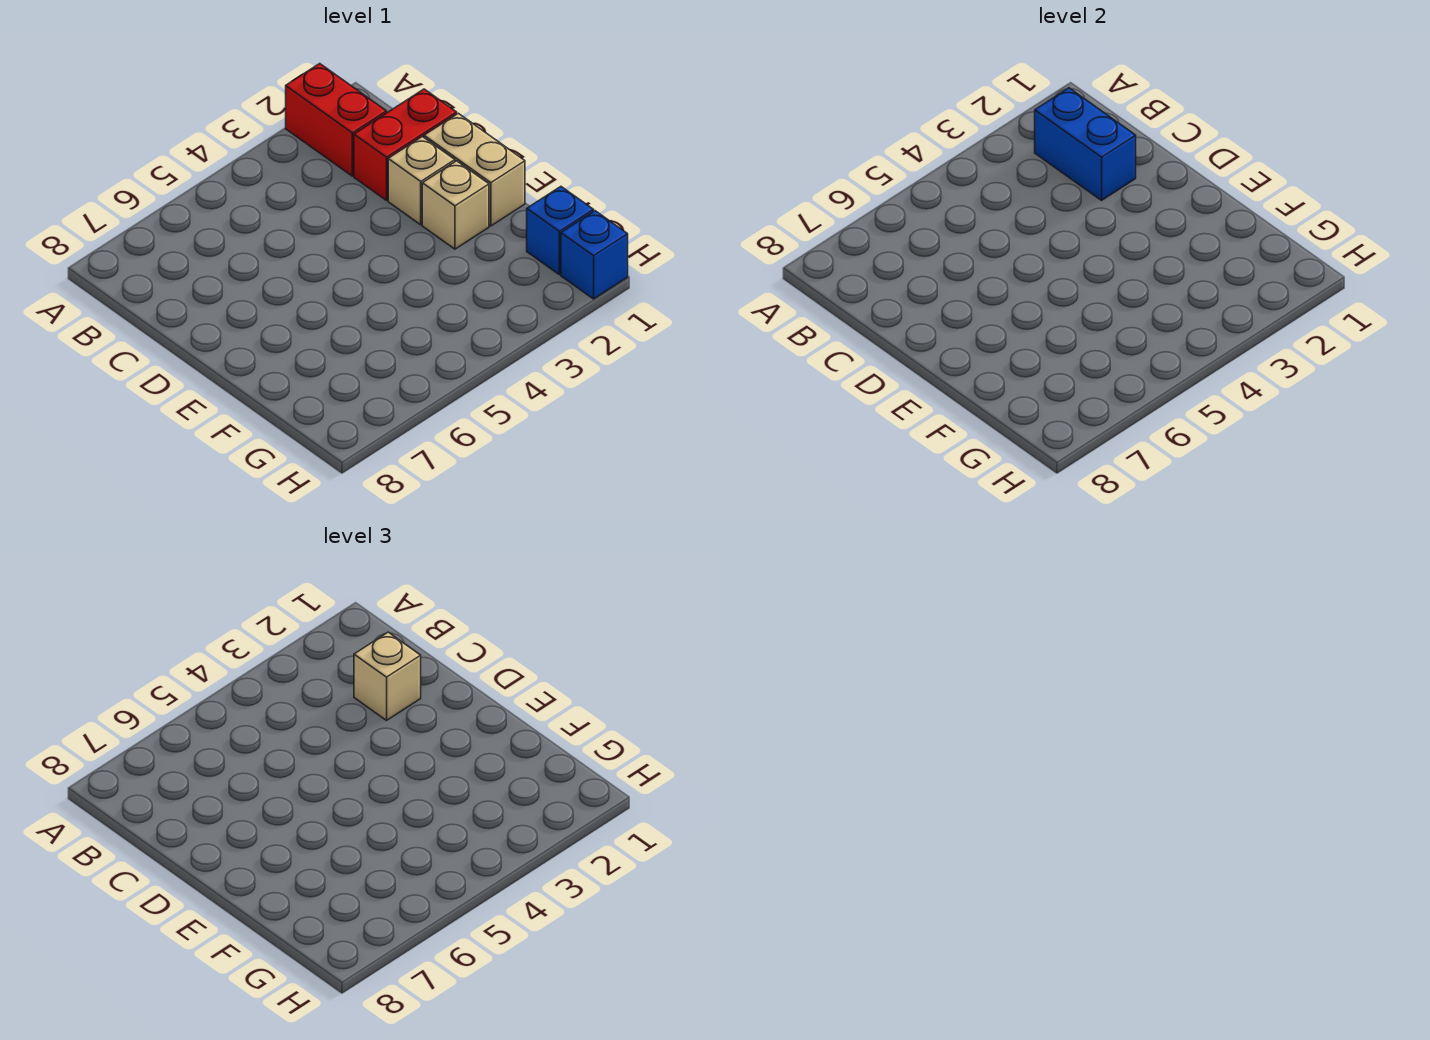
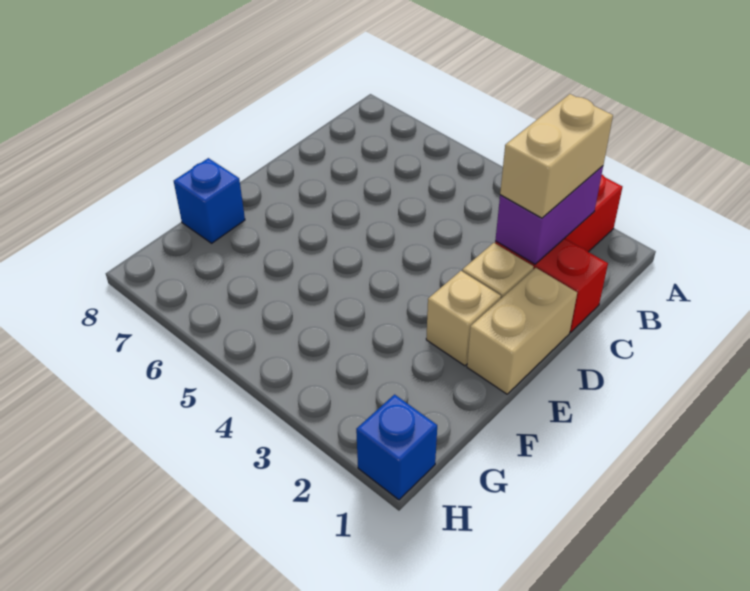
blue brick B2:C2 level 2 -> purple brick B2:C2 level 2
tan brick C2 level 3 -> tan brick B2:C2 level 3
blue brick G1 level 1 -> blue brick F8 level 1

